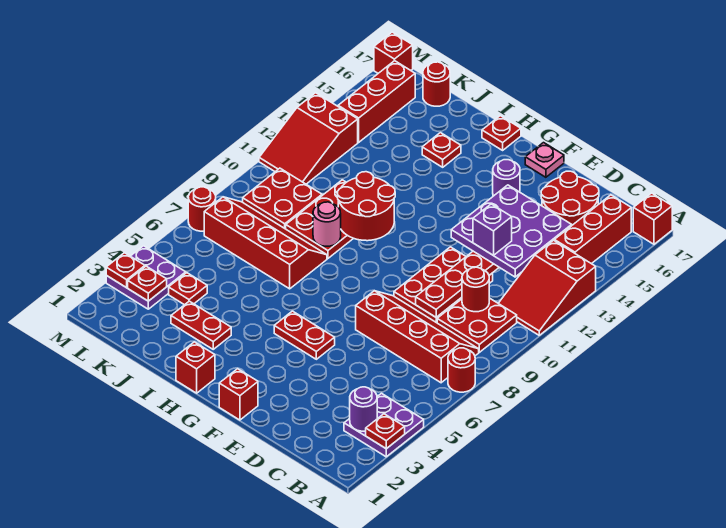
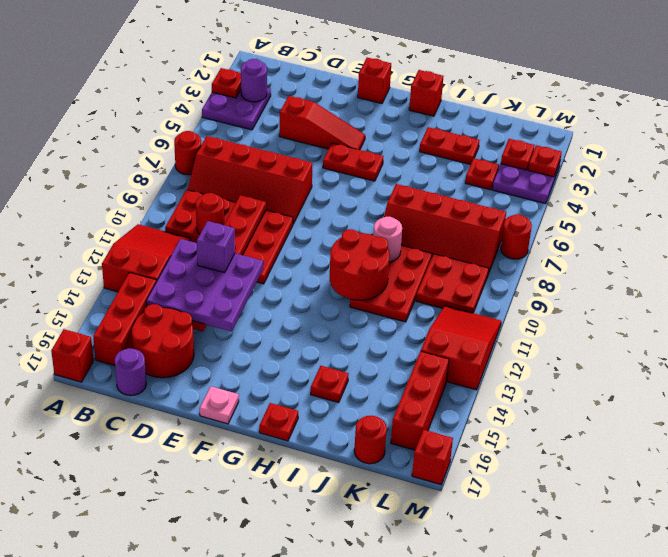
none -> red slope D4:F4 level 1 top D
purple round brick F15 level 1 -> purple round brick C17 level 1

